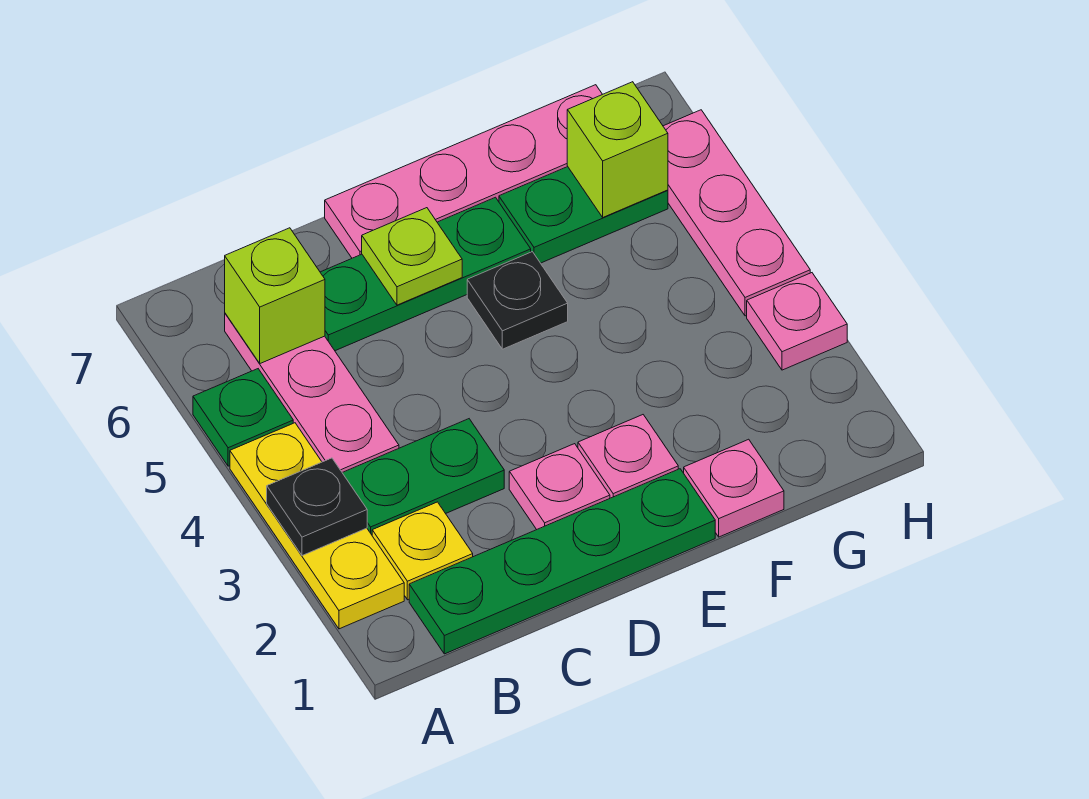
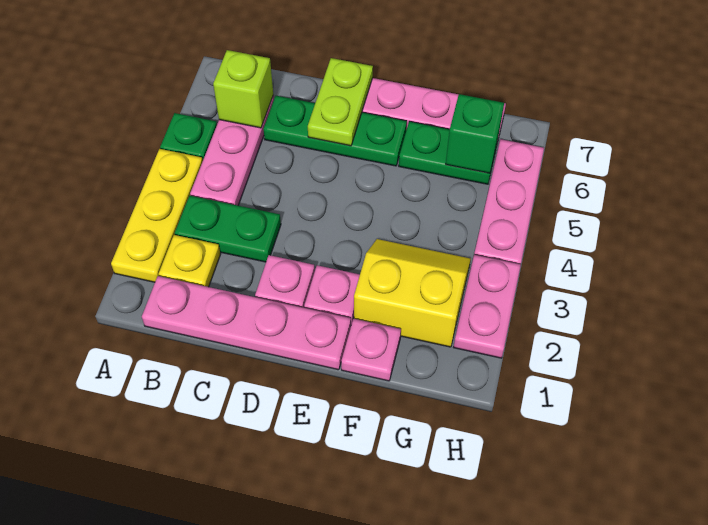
black plate A3 level 2 -> none
green plate B1:E1 level 1 -> pink plate B1:E1 level 1
lime plate D6 level 2 -> lime plate D6:D7 level 2
black plate E5 level 1 -> none
none -> yellow slope F2:G3 level 1 top 2
lime brick G6 level 2 -> green brick G6 level 2
pink plate H3 level 1 -> pink plate H2:H3 level 1

